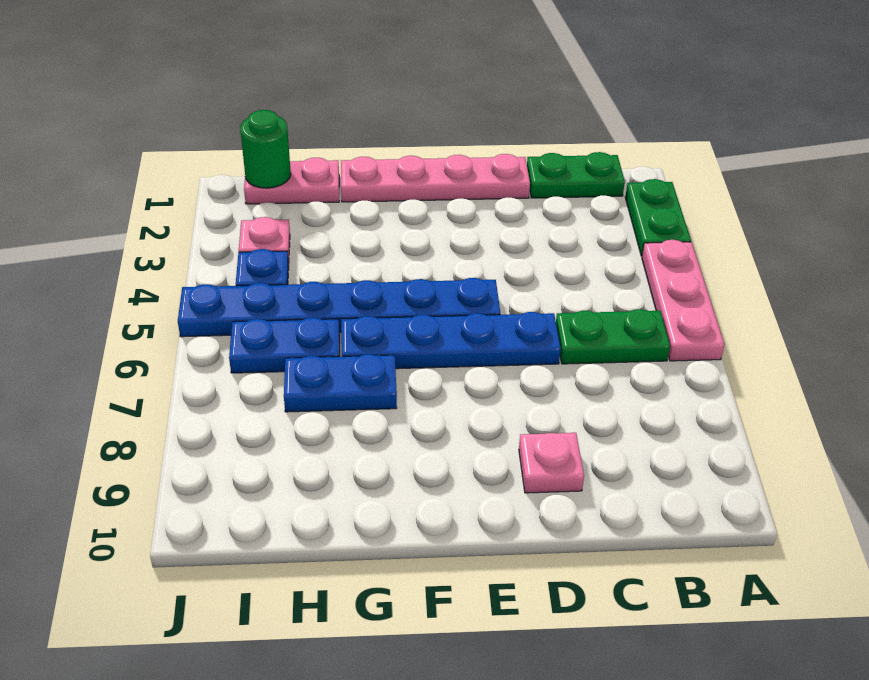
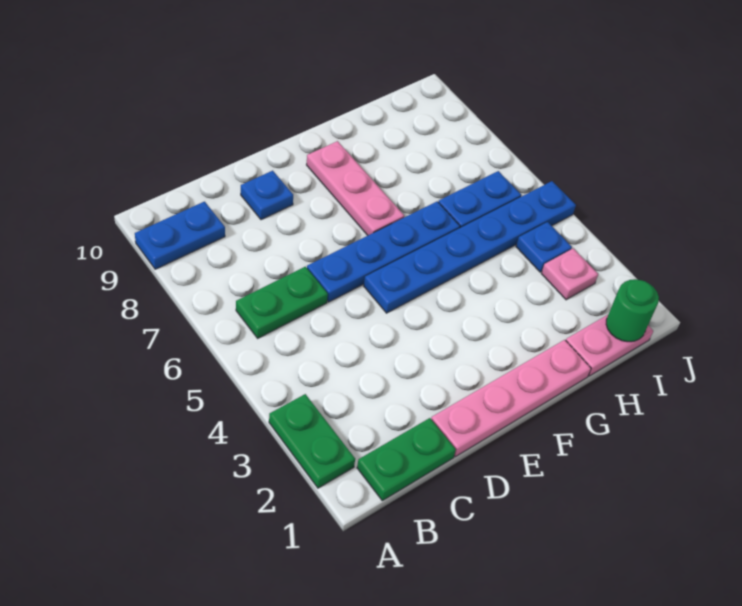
pink plate A4:A6 level 1 -> pink plate F7:F9 level 1
pink plate D9 level 1 -> blue plate D9 level 1
blue plate G7:H7 level 1 -> blue plate A9:B9 level 1

